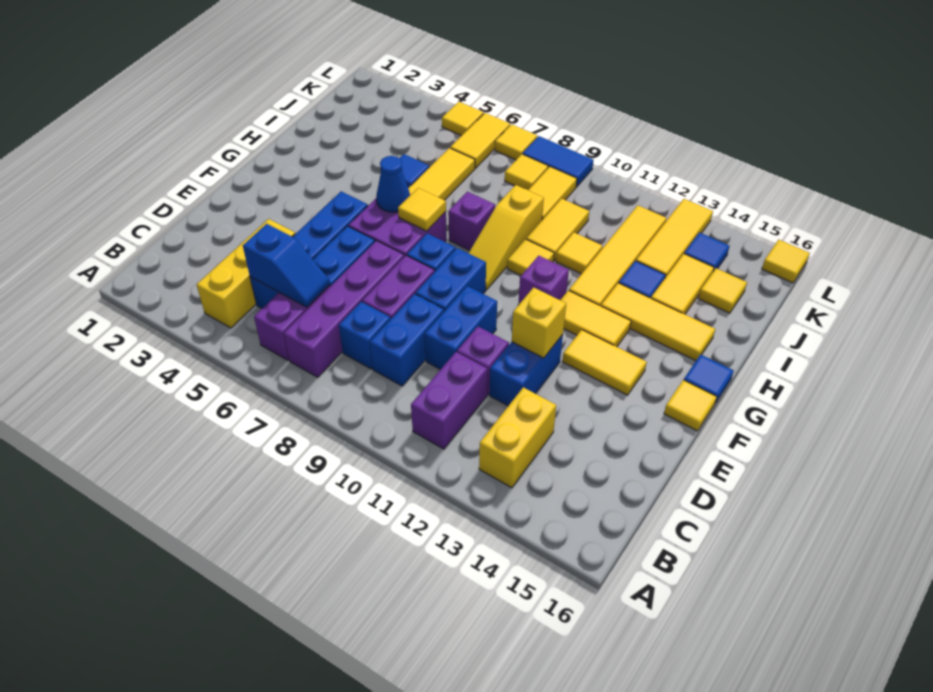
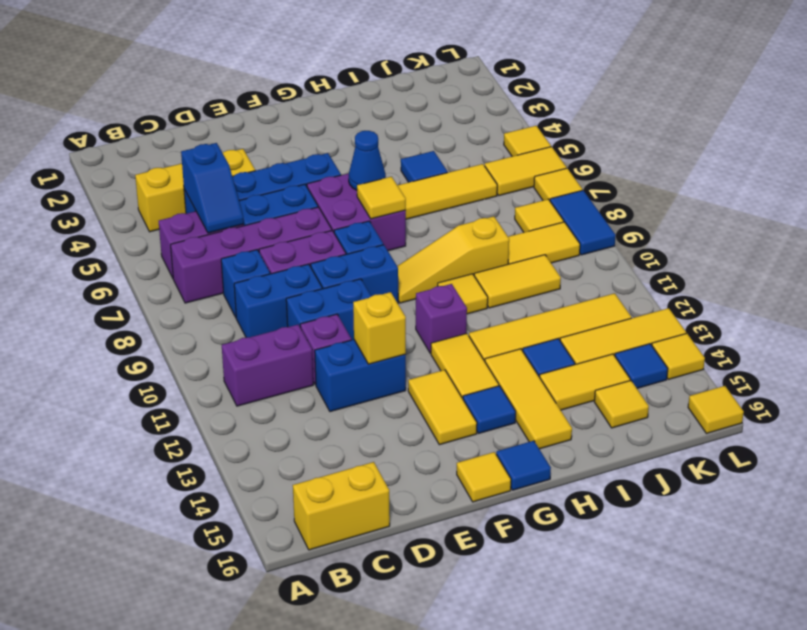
yellow brick B13:C13 level 1 -> yellow brick B16:C16 level 1
none -> blue tile G14 level 1
purple brick H8 level 1 -> none
yellow tile I11 level 1 -> yellow tile L14 level 1

